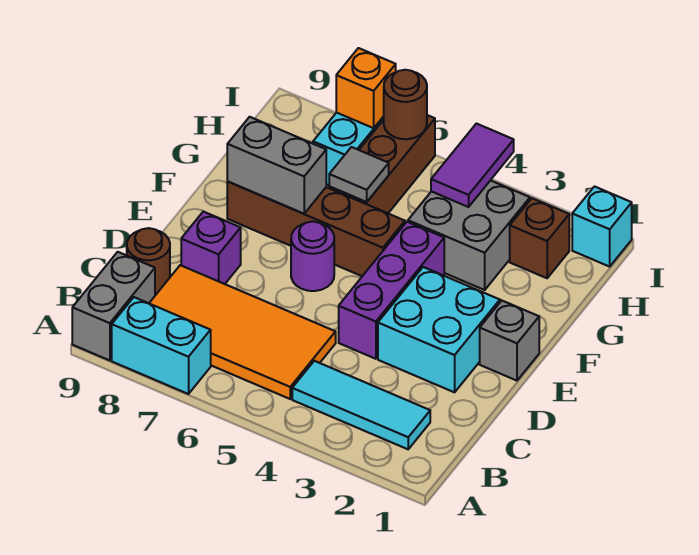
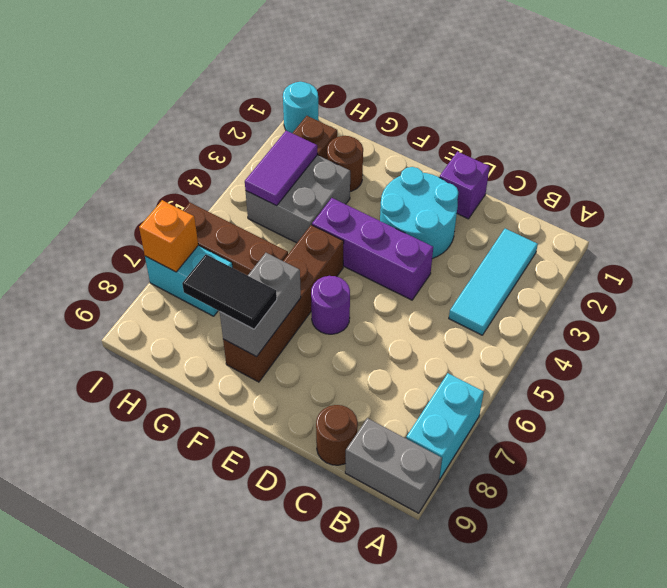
orange tile B5:C8 level 1 -> none
cyan brick D2:E3 level 1 -> cyan round brick D2:E3 level 1
purple brick D8 level 1 -> purple brick D1 level 1
grey brick E1 level 1 -> none
none -> black tile F8:G8 level 3
grey tile G6 level 2 -> none
purple tile H4:I4 level 2 -> purple tile H3:H4 level 2
cyan brick I1 level 1 -> cyan round brick I1 level 1
brown round brick I6 level 2 -> brown round brick G2 level 1

